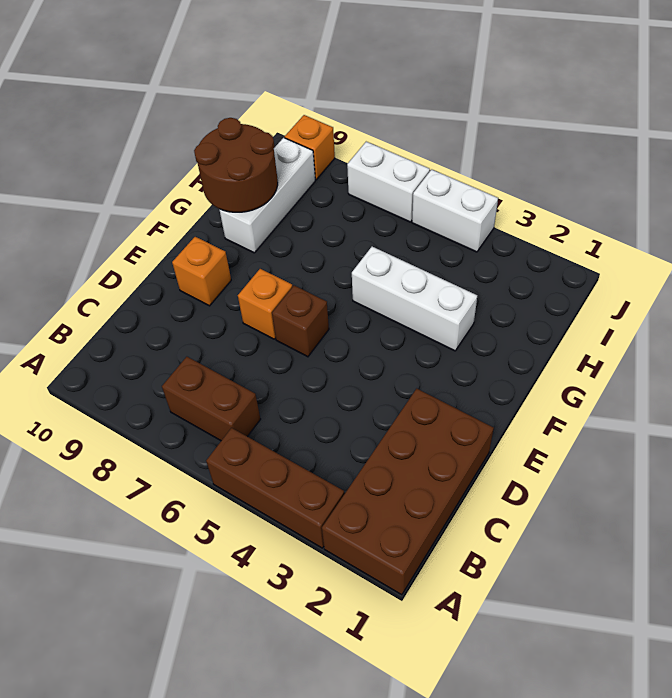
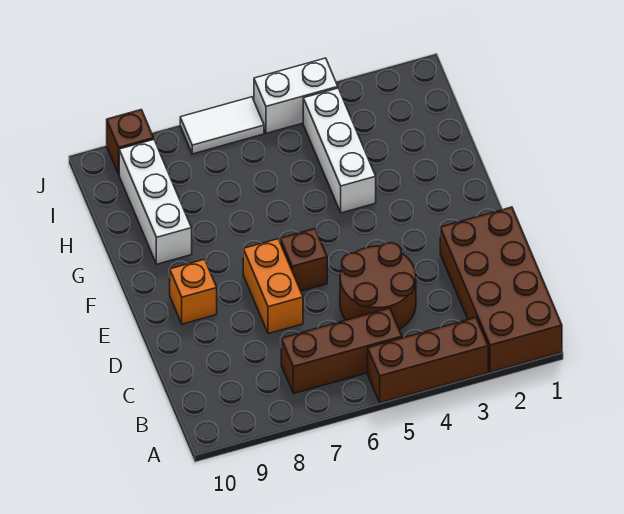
brown brick B6:B7 level 1 -> brown brick B5:B7 level 1
orange brick E7 level 1 -> orange brick D7:E7 level 1
white brick G3:G5 level 1 -> white brick G4:I4 level 1
brown round brick G9:H10 level 2 -> brown round brick C4:D5 level 1
white brick J6:J7 level 1 -> white tile J6:J7 level 1
orange brick J9 level 1 -> brown brick J9 level 1

